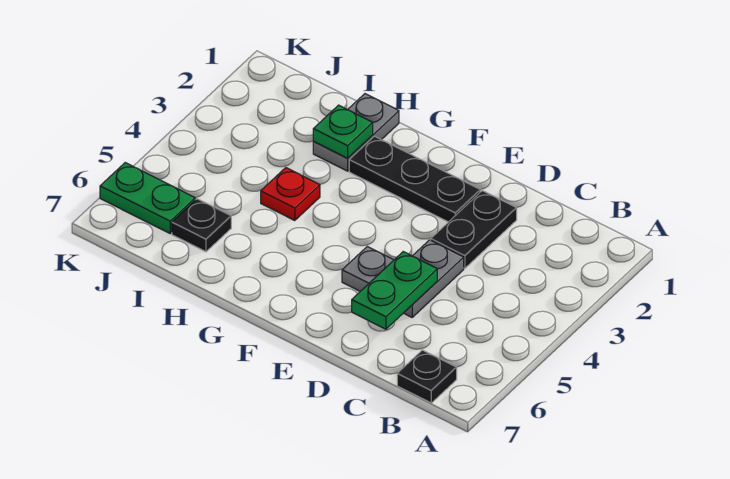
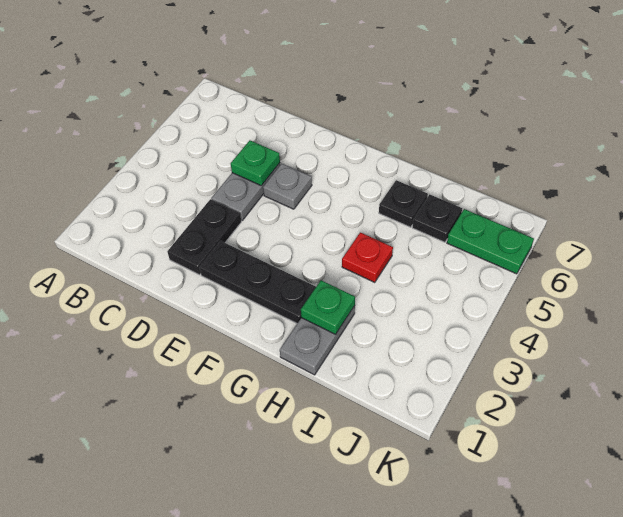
black plate B7 level 1 -> black plate H6 level 1
green plate D5:D6 level 2 -> green plate D5 level 2

